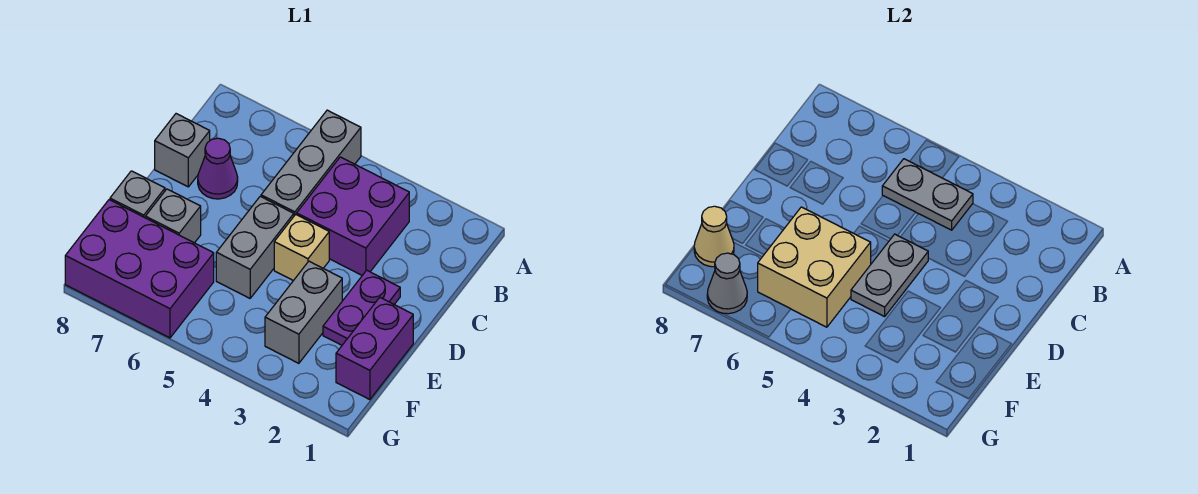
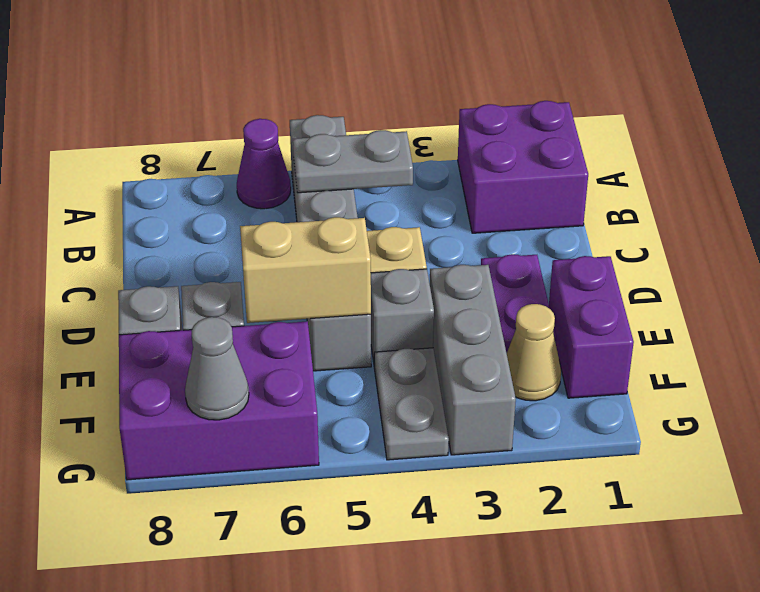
purple brick B3:C4 level 1 -> purple brick A1:B2 level 1
purple cone C7 level 1 -> purple cone A6 level 1
grey brick C8 level 1 -> grey brick E4 level 1
grey plate D4:E4 level 2 -> grey plate F4:G4 level 1
grey brick E3:F3 level 1 -> grey brick E3:G3 level 1
tan brick E5:F6 level 2 -> tan brick E5:E6 level 2
tan cone F8 level 2 -> tan cone F2 level 1

